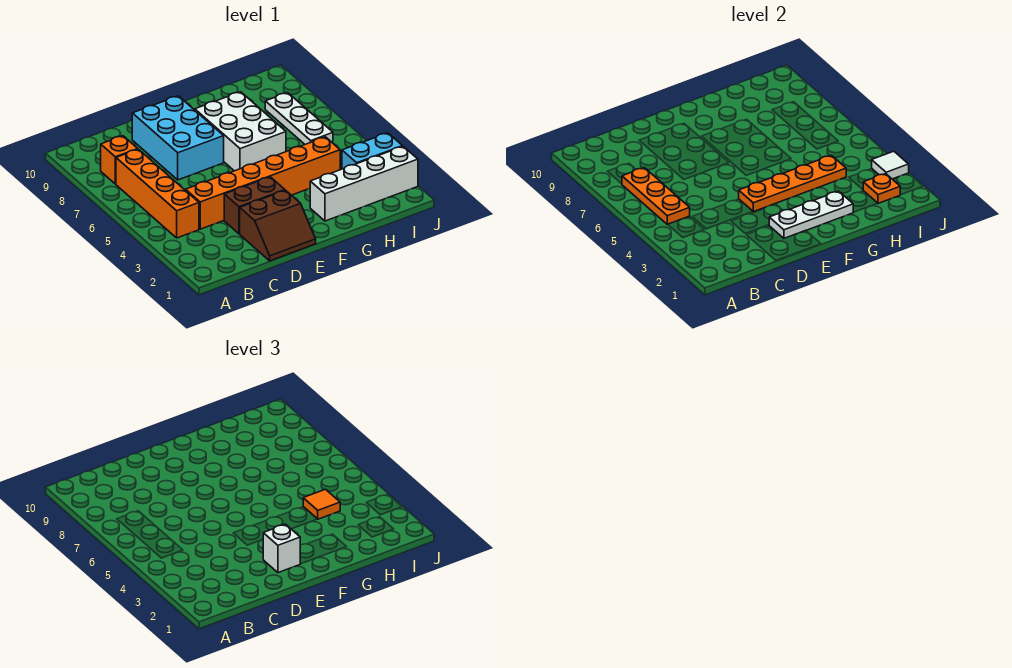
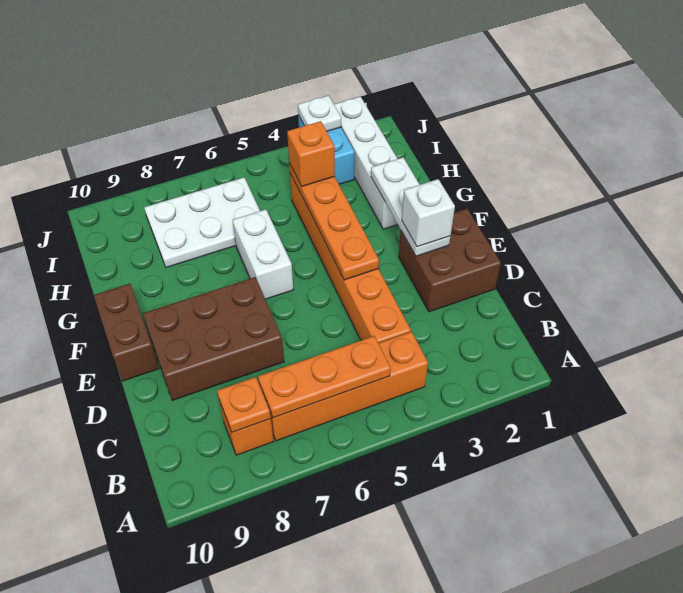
brown slope D1:E2 level 1 top 2 -> brown brick D1:E2 level 1
brown brick D3:E3 level 1 -> brown brick E10:F10 level 1
cyan brick D7:E9 level 1 -> brown brick D7:E9 level 1
white brick F6:G8 level 1 -> white brick F6:G6 level 1
orange tile H4 level 3 -> orange brick H4 level 3
orange plate I2 level 2 -> orange plate B8 level 2
white plate I6:I8 level 1 -> white plate H6:I8 level 1
white tile J3 level 2 -> white plate J3 level 2

